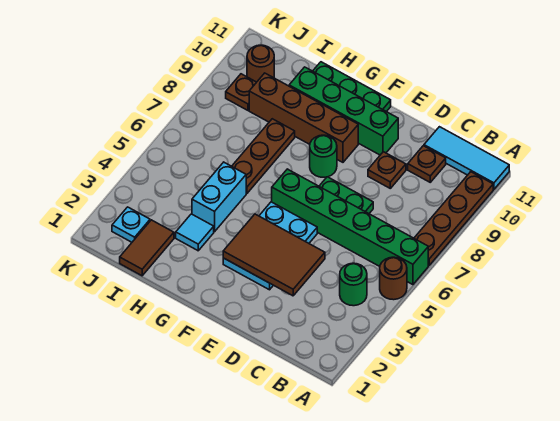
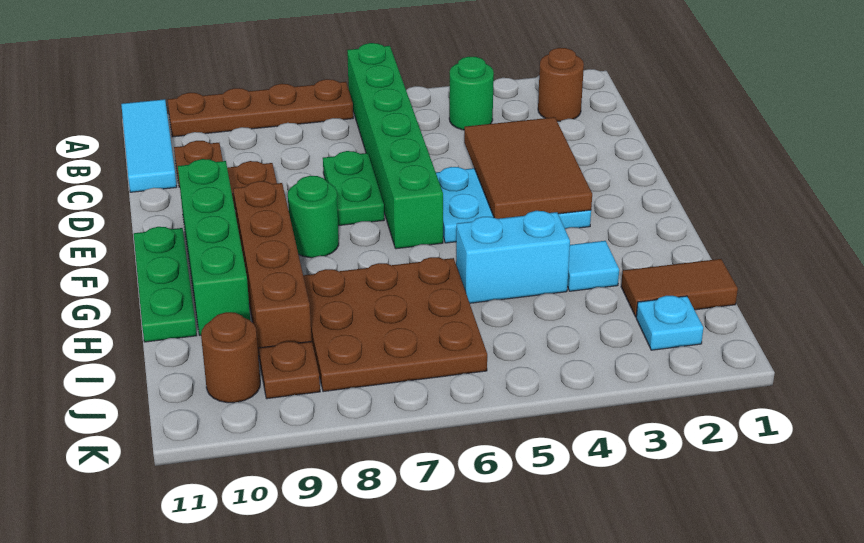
brown round brick A5 level 1 -> brown round brick B2 level 1
brown plate H6:H8 level 1 -> brown plate H6:J8 level 1

